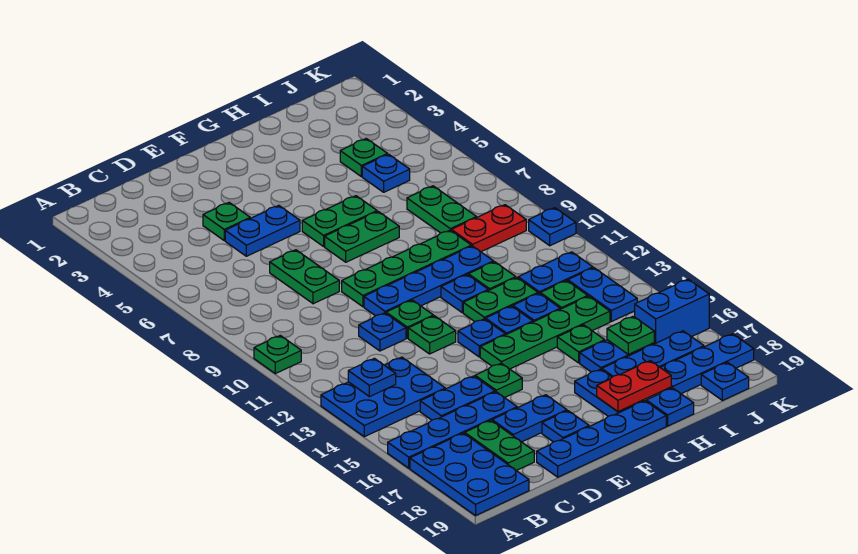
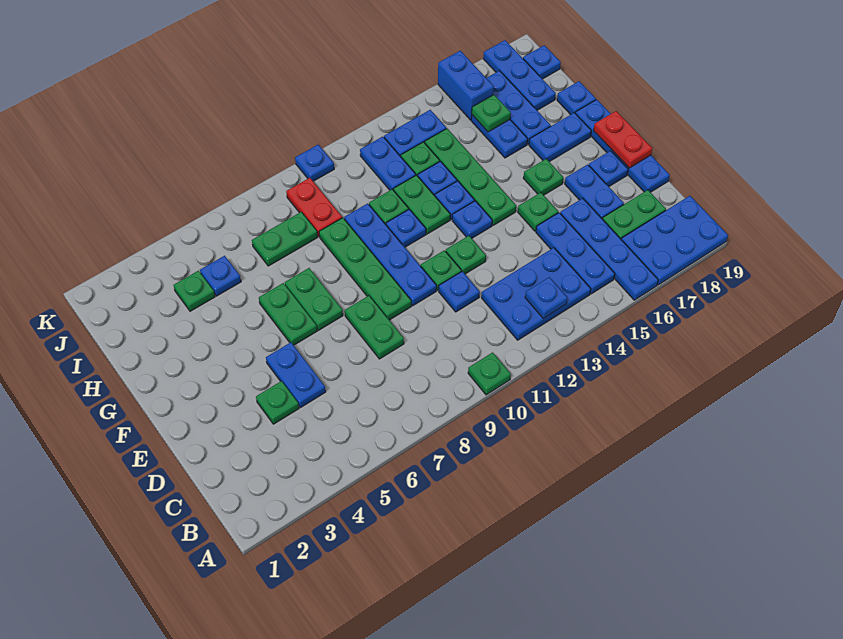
blue plate A13:C14 level 1 -> blue plate B12:C14 level 1
blue plate C15:D15 level 1 -> blue plate B15:D15 level 1
green plate D7:D8 level 1 -> green plate D8:E8 level 1
red plate G18:H18 level 2 -> red plate E19:F19 level 2
green plate H15 level 1 -> green plate F16 level 1

